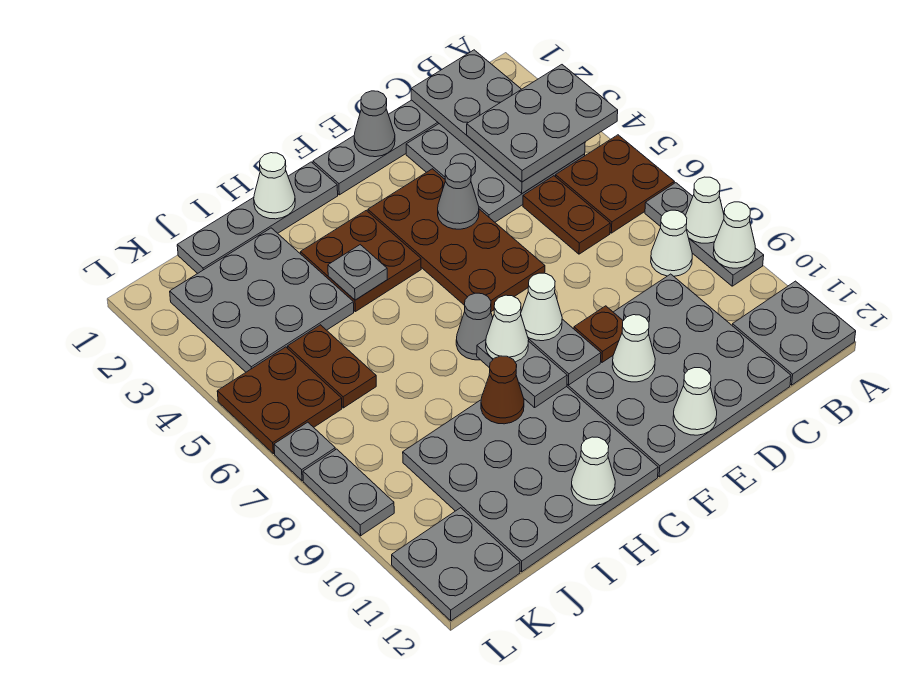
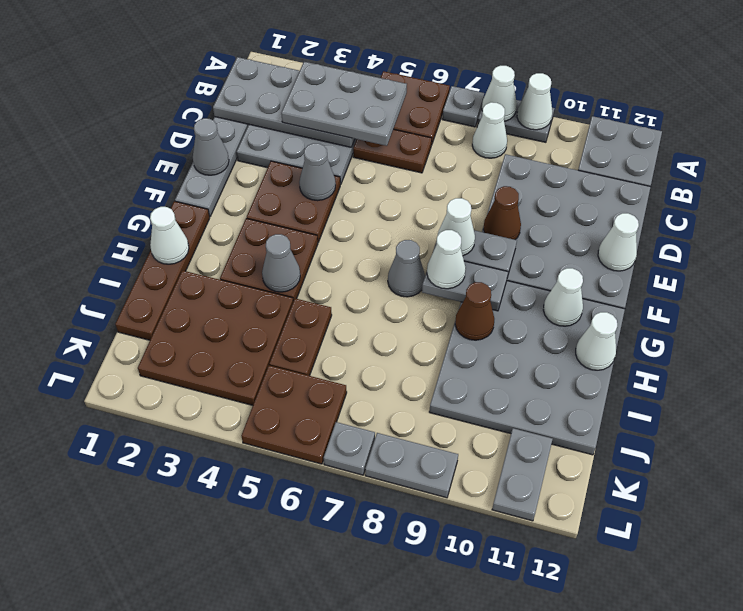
grey plate A3:C4 level 3 -> grey plate B3:C5 level 3
brown plate E3:F6 level 1 -> brown plate E3:F4 level 1
brown plate E9 level 2 -> brown cone E9 level 2
white cone E10 level 2 -> white cone G11 level 2
grey plate G1:J1 level 1 -> brown plate G1:J1 level 1
grey plate H4 level 2 -> grey cone H4 level 2
grey plate I2:K4 level 1 -> brown plate I2:K4 level 1
brown plate J5:J6 level 1 -> brown plate I5:J5 level 1
grey plate K11:L12 level 1 -> grey plate K11:L11 level 1

